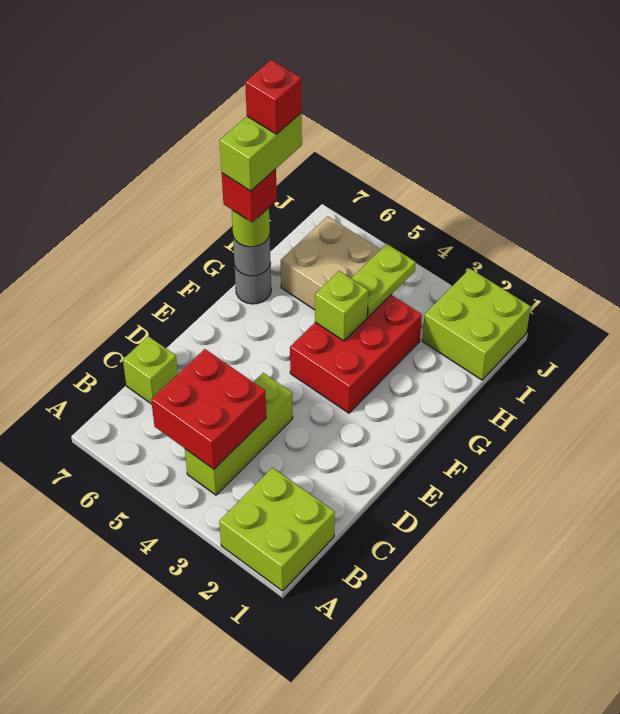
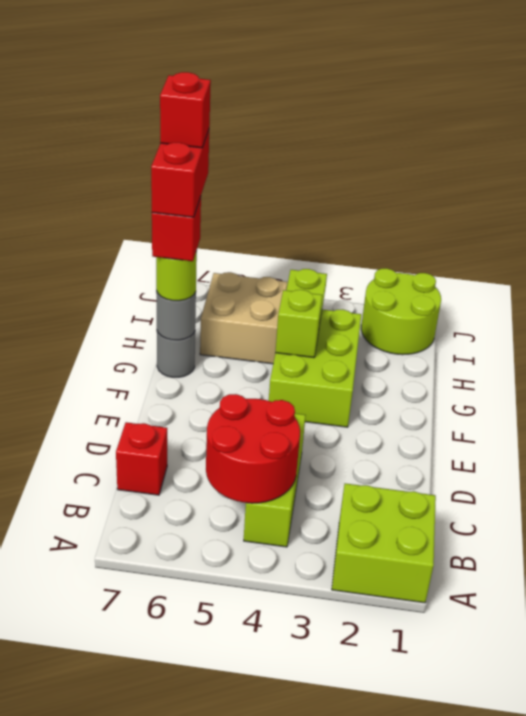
red brick B4:C5 level 2 -> red round brick B4:C5 level 2
lime brick C7 level 1 -> red brick C7 level 1
red brick F3:H4 level 1 -> lime brick F3:H4 level 1
lime brick G7:H7 level 5 -> red brick G7:H7 level 5
lime brick I1:J2 level 1 -> lime round brick I1:J2 level 1

